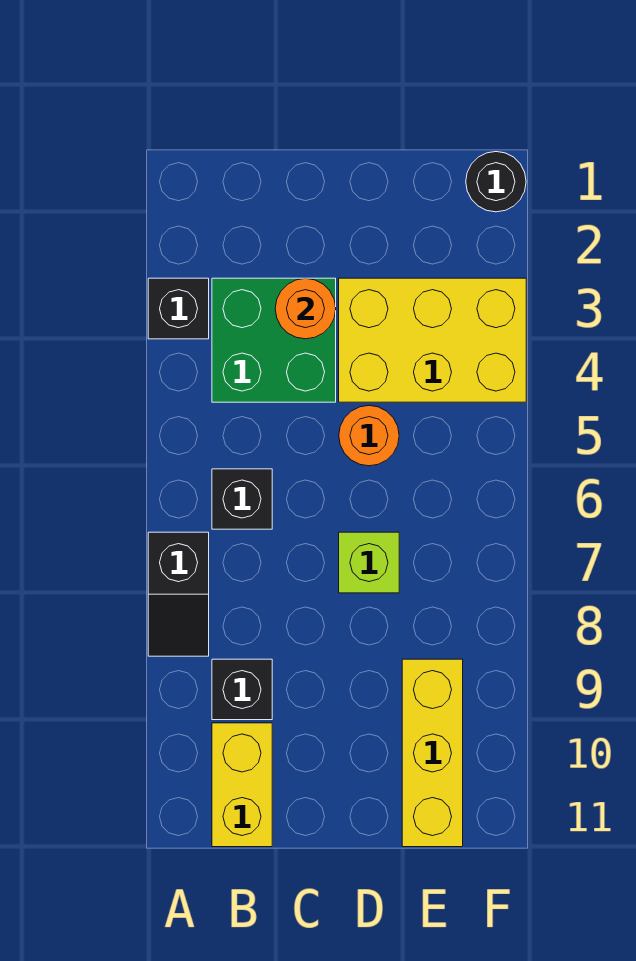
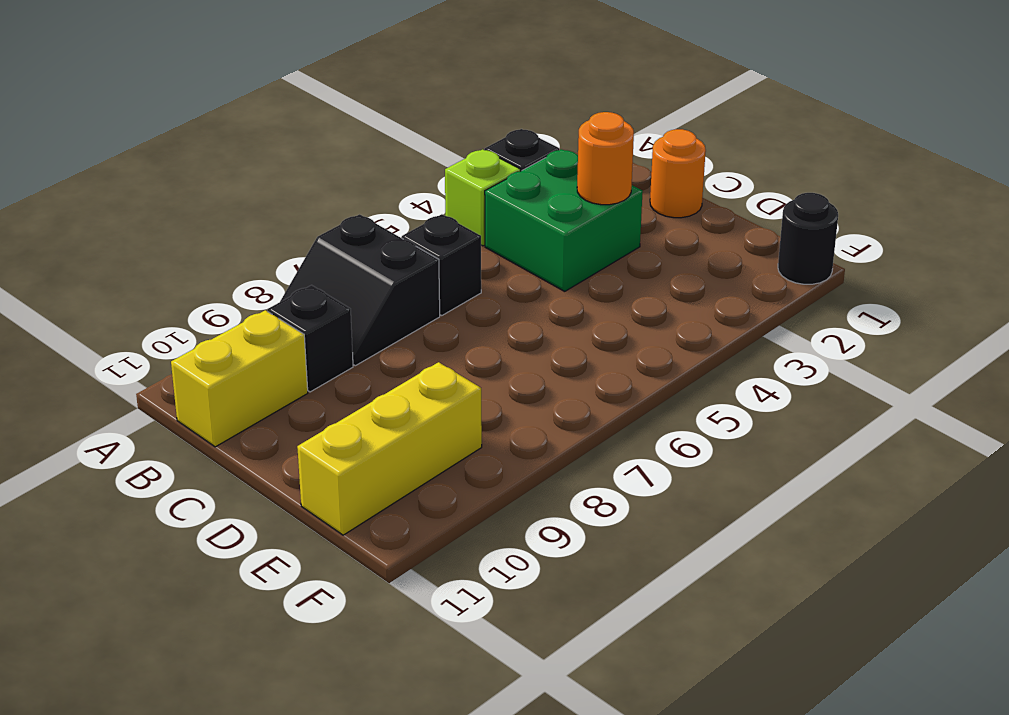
black slope A7:A8 level 1 top 7 -> black slope A7:B8 level 1 top 7
yellow brick D3:F4 level 1 -> none
orange round brick D5 level 1 -> orange round brick C1 level 1
lime brick D7 level 1 -> lime brick A4 level 1

